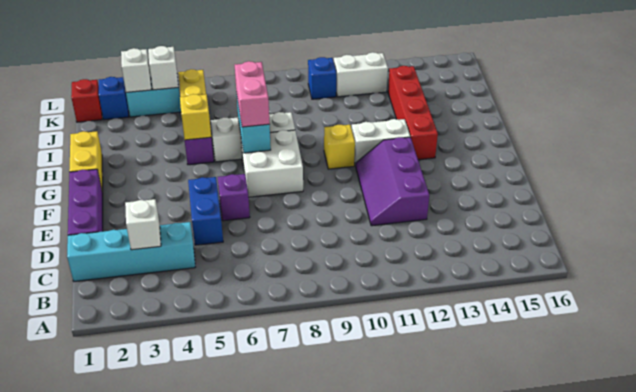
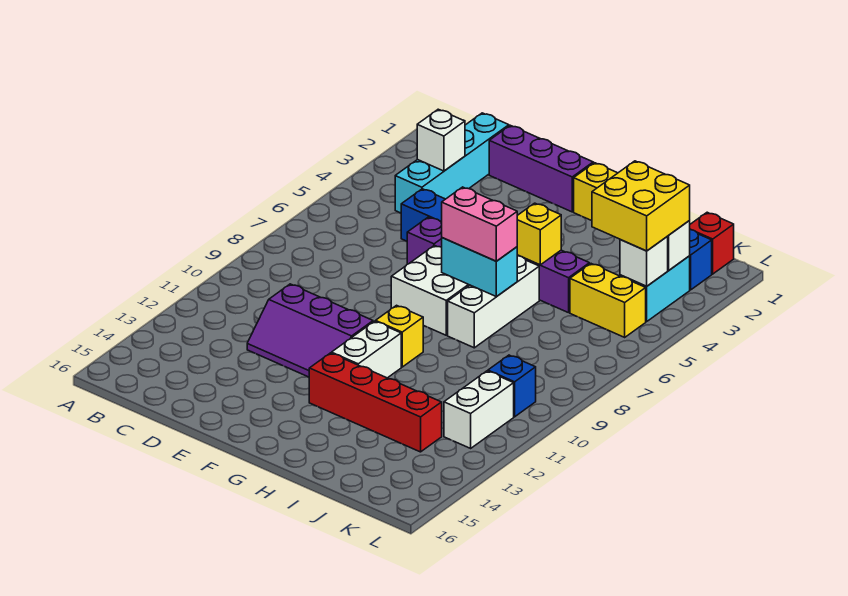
purple slope D11:F12 level 1 top 12 -> purple slope D11:F12 level 1 top 11
none -> yellow brick J3:K4 level 3

